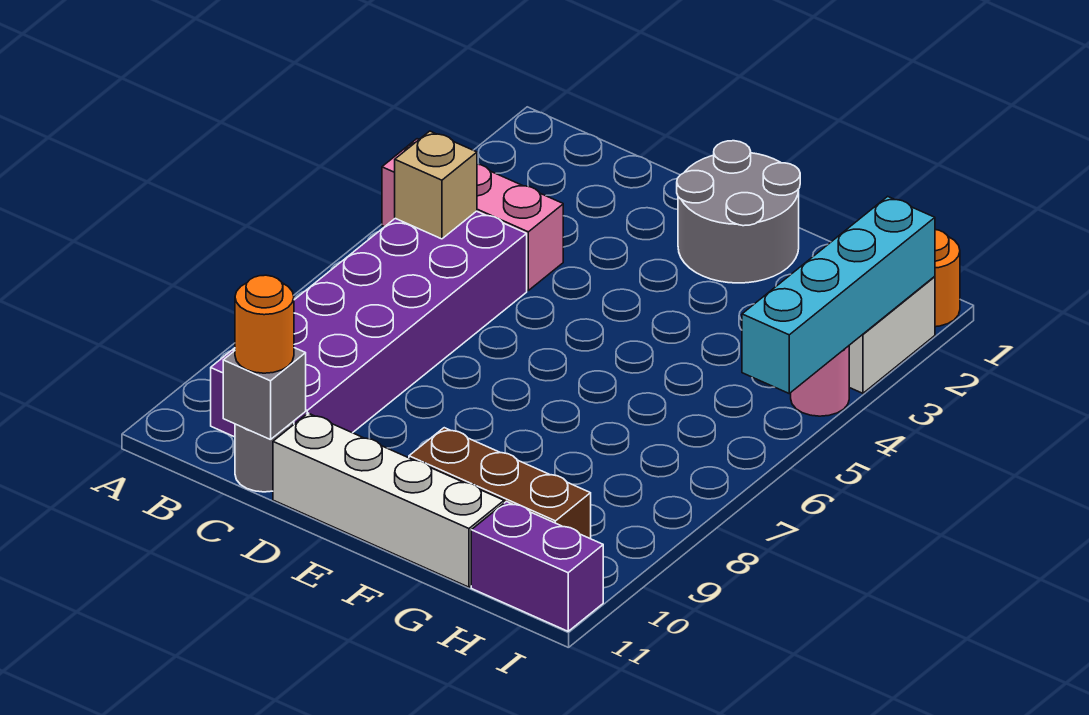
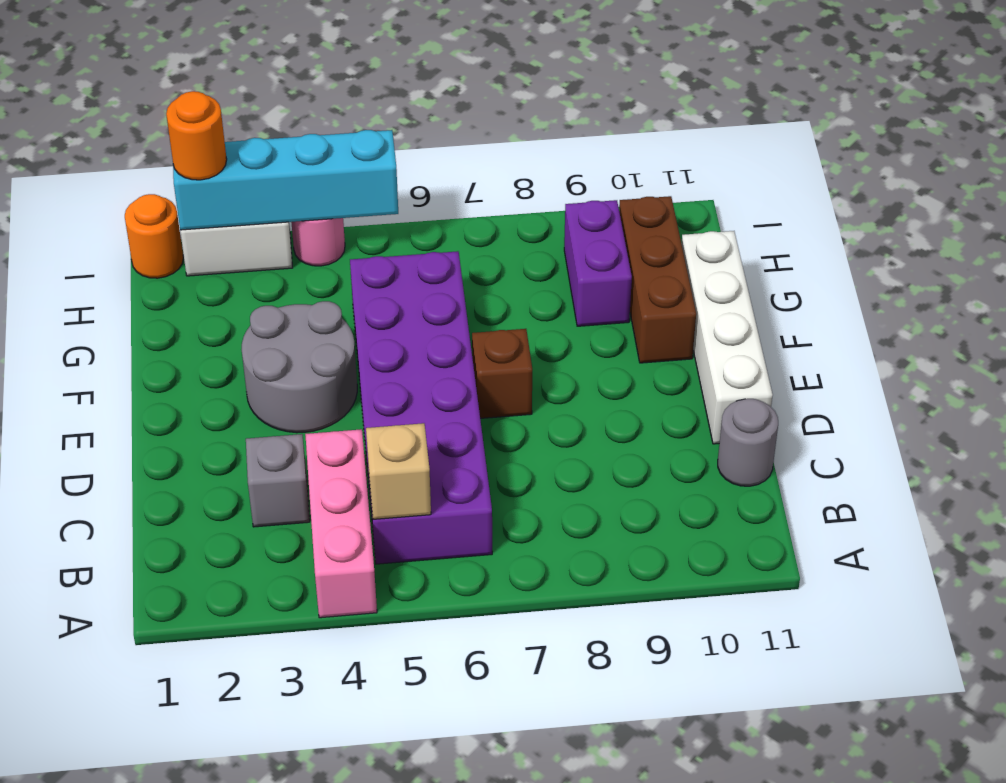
purple brick B5:C10 level 1 -> purple brick B5:G6 level 1
grey brick C11 level 2 -> grey brick C3 level 1
orange round brick C11 level 3 -> orange round brick I2 level 3
grey round brick E1:F2 level 1 -> grey round brick E3:F4 level 1
none -> brown brick E7 level 1
purple brick H11:I11 level 1 -> purple brick G9:H9 level 1

